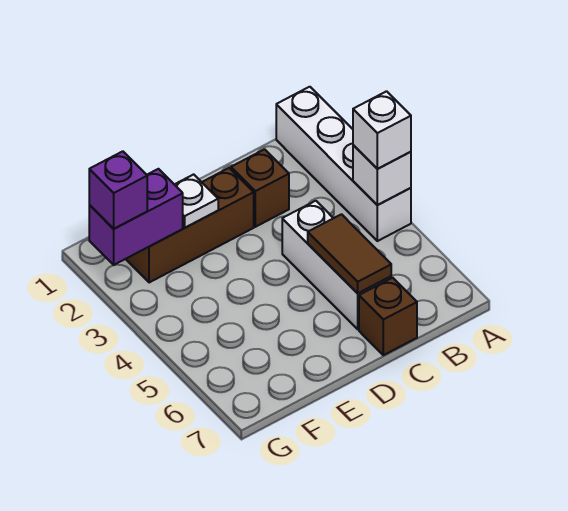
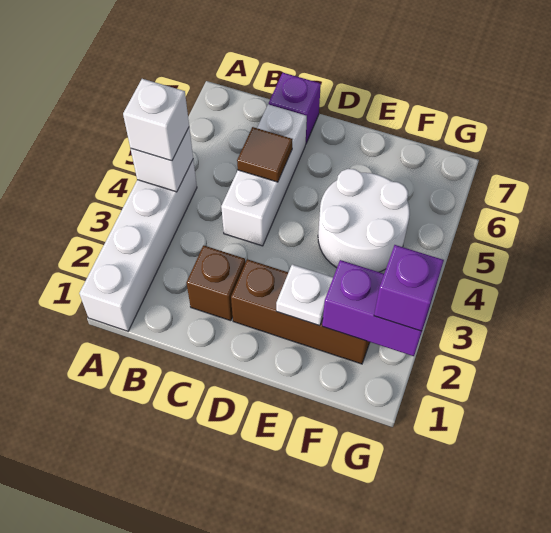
brown tile C5:C6 level 2 -> brown tile C5 level 2
brown brick C7 level 1 -> purple brick C7 level 1
none -> white round brick E4:F5 level 1

